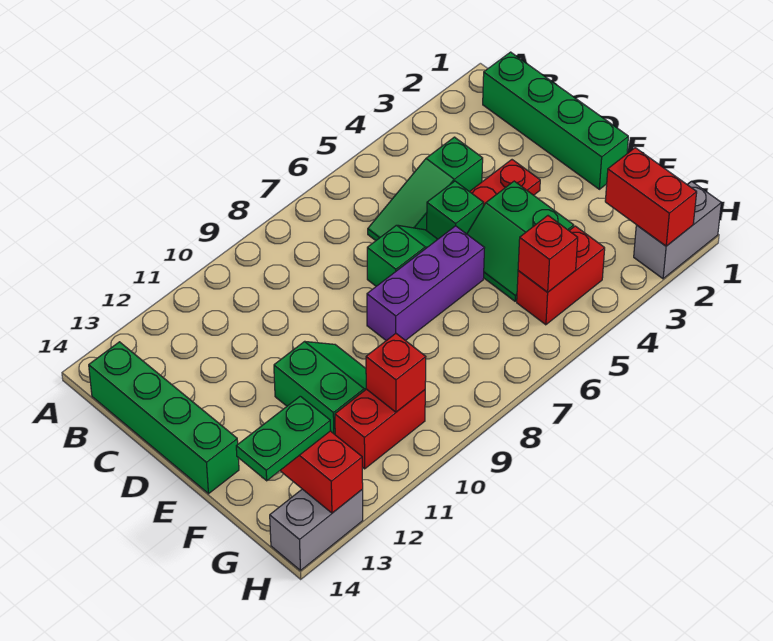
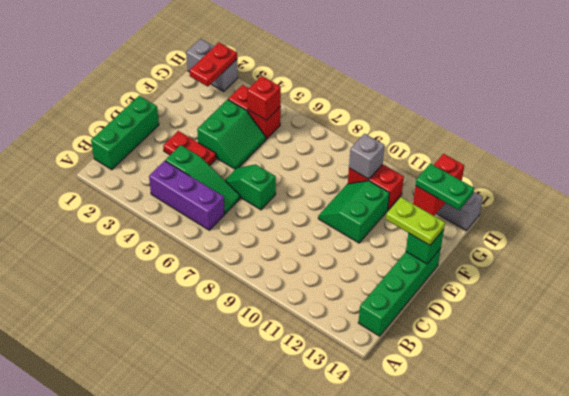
green brick B1:E1 level 1 -> green brick B1:D1 level 1
green brick D5 level 1 -> green brick E14 level 2
purple brick E6:E8 level 1 -> purple brick B4:B6 level 1
none -> lime plate E13:E14 level 3
red brick G2:H2 level 2 -> red plate G2:H2 level 2
red brick G10 level 2 -> grey brick G10 level 2

